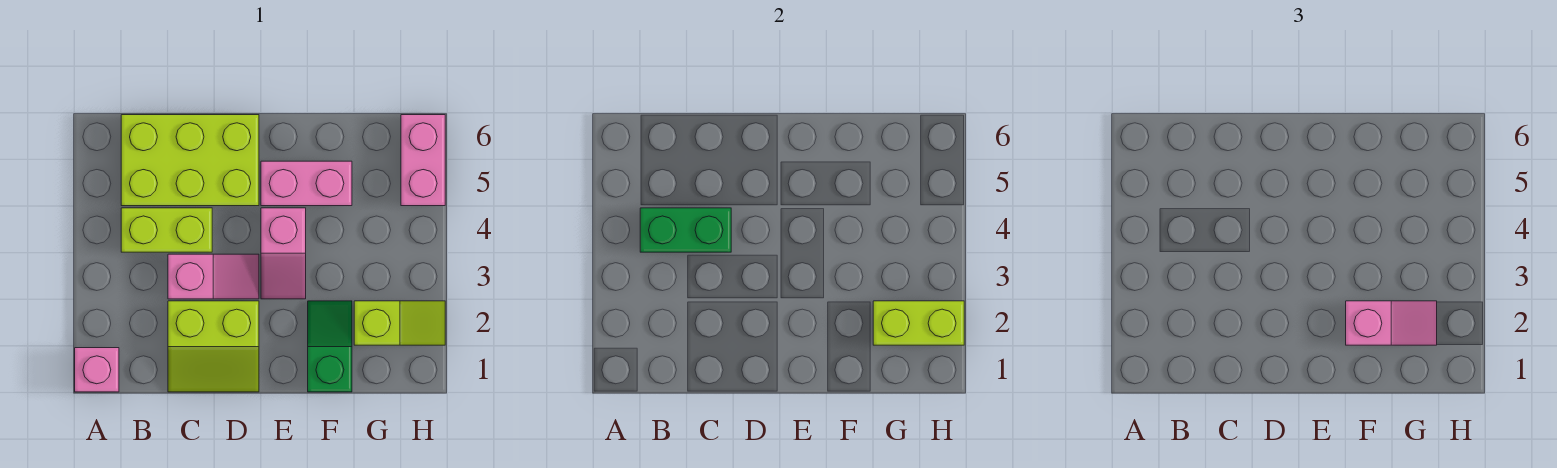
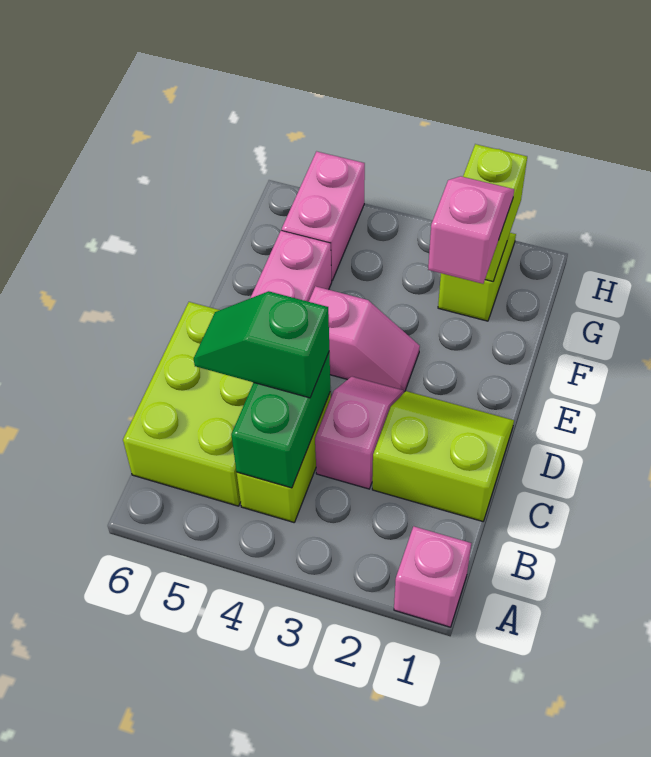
lime slope C1:D2 level 1 top 2 -> lime slope C1:D2 level 1 top C
green slope F1:F2 level 1 top 1 -> green slope C4:C5 level 3 top 4
pink brick H5:H6 level 1 -> pink brick G5:H5 level 1

